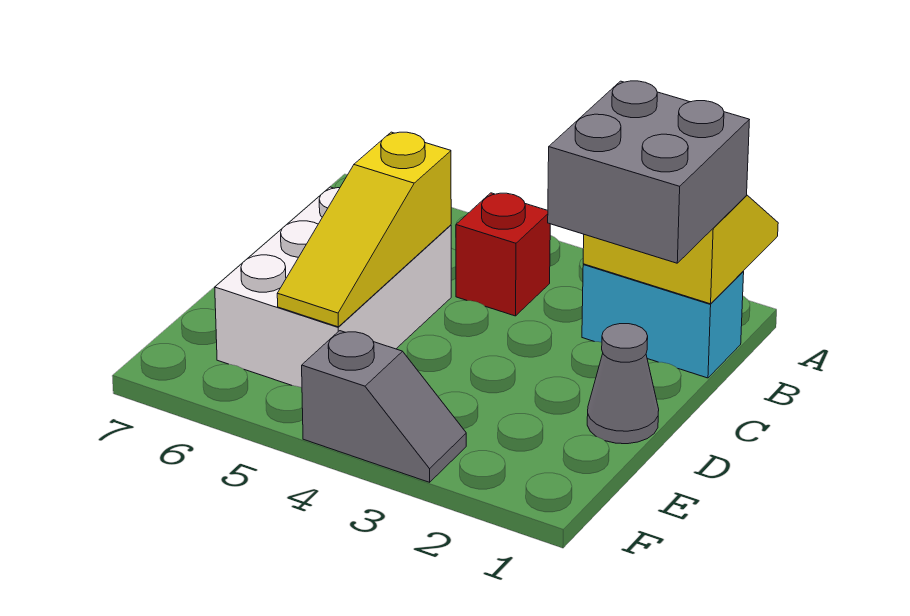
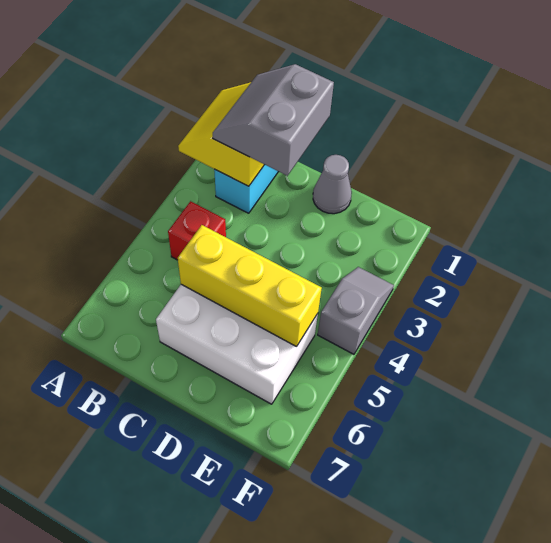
grey brick B1:C2 level 3 -> grey slope B1:C2 level 3 top C
yellow slope C5:E5 level 2 top C -> yellow brick C5:E5 level 2

